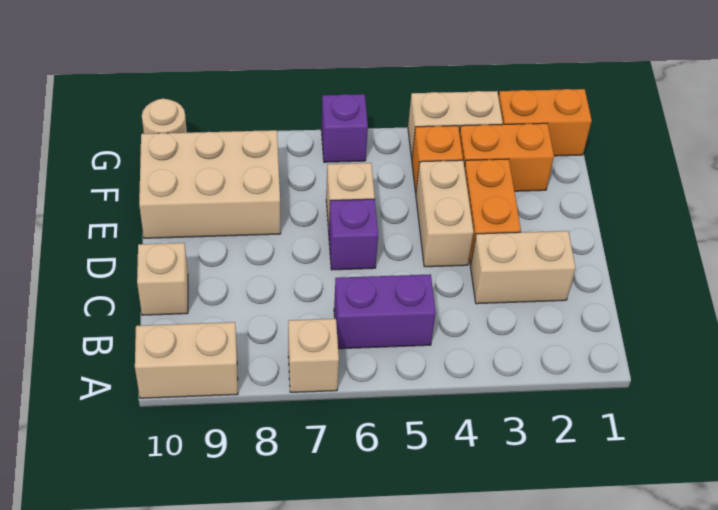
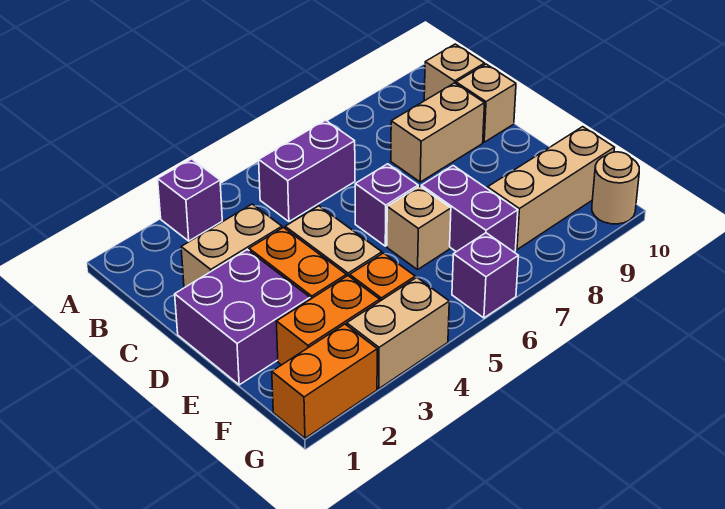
none -> purple brick A3 level 1
tan brick A7 level 1 -> tan brick B10 level 1
tan brick A9:A10 level 1 -> tan brick C8:C9 level 1
none -> purple brick D1:E2 level 1
none -> purple brick E7:F7 level 1
tan brick E8:F10 level 1 -> tan brick F8:F10 level 1

